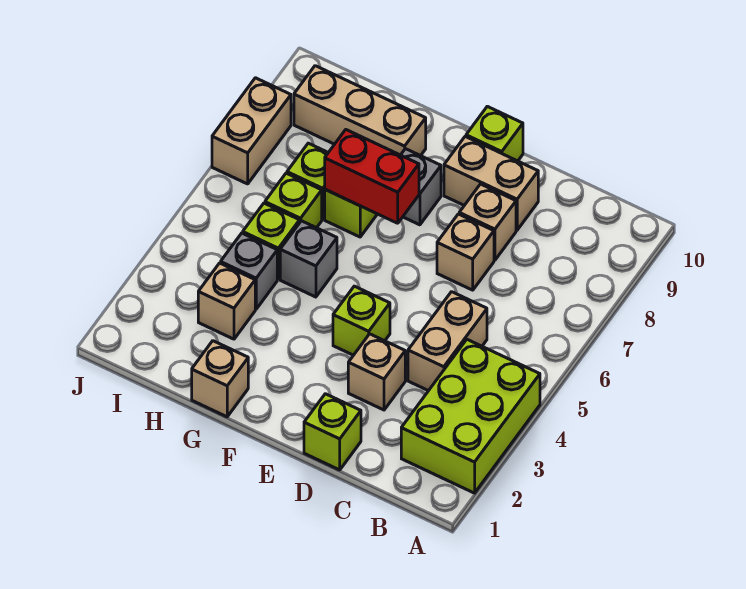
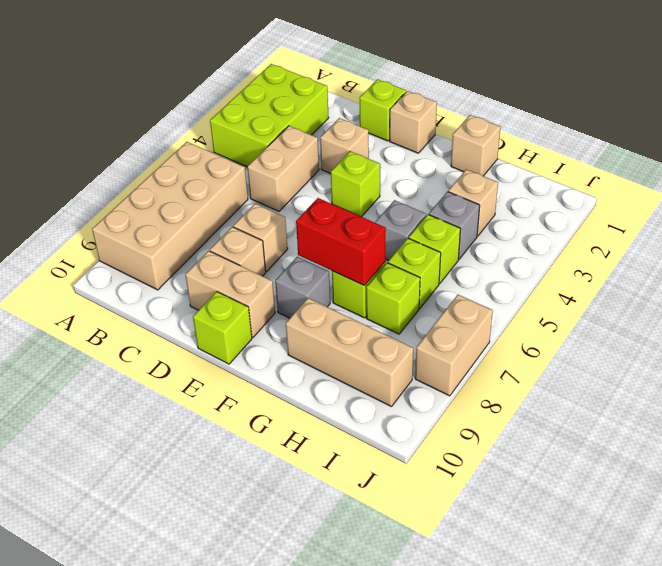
none -> tan brick A6:B9 level 1
none -> tan brick E1 level 1

